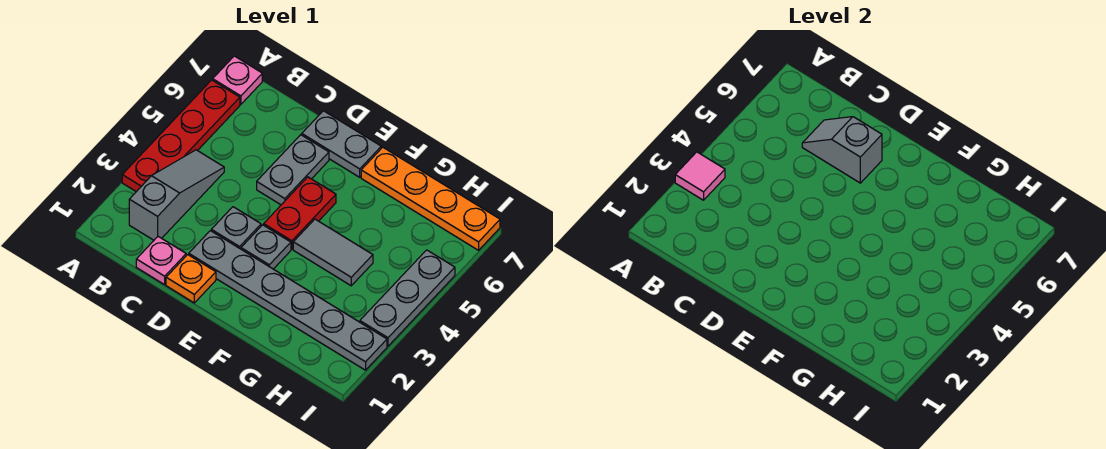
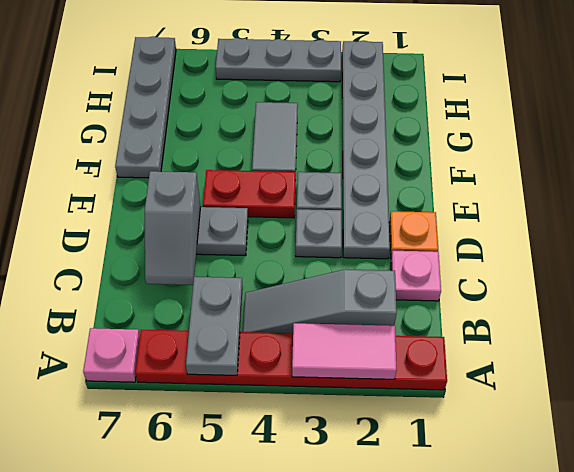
red plate A3:A6 level 1 -> red plate A1:A6 level 1
pink tile A3 level 2 -> pink tile A2:A3 level 2
grey plate D7:E7 level 1 -> grey plate A5:B5 level 2
orange plate F7:I7 level 1 -> grey plate F7:I7 level 1

